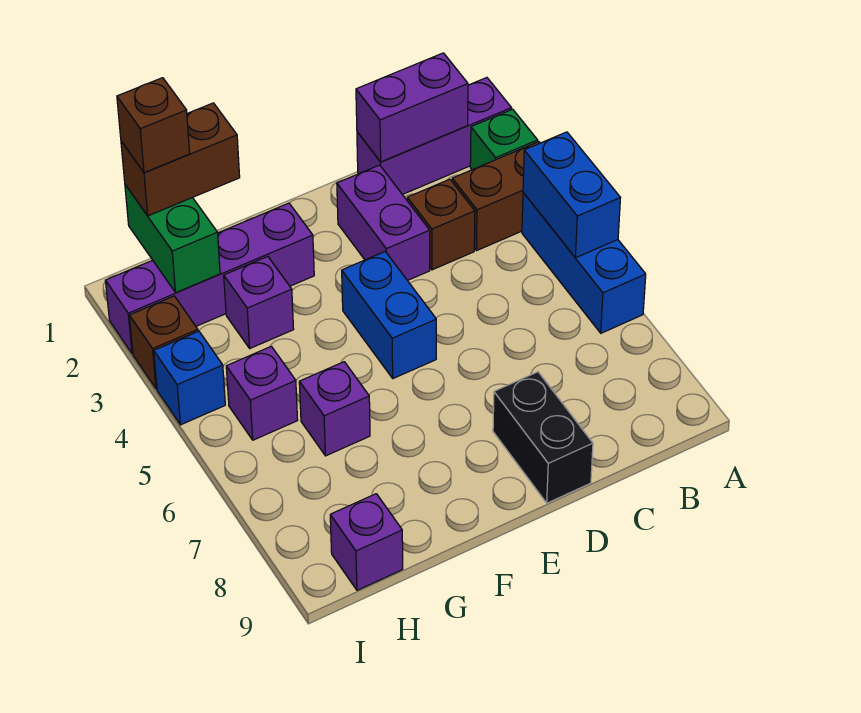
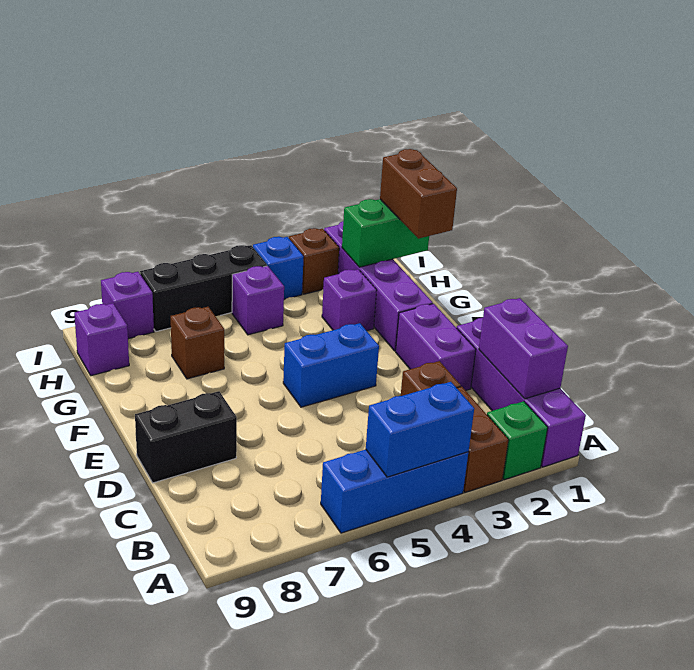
purple brick A1:C1 level 1 -> purple brick A1:D1 level 1
purple brick D2:D3 level 1 -> purple brick D2:E2 level 1
purple brick G6 level 1 -> purple brick I8 level 1
brown brick H1 level 4 -> brown brick G7 level 1
none -> black brick I5:I7 level 1

